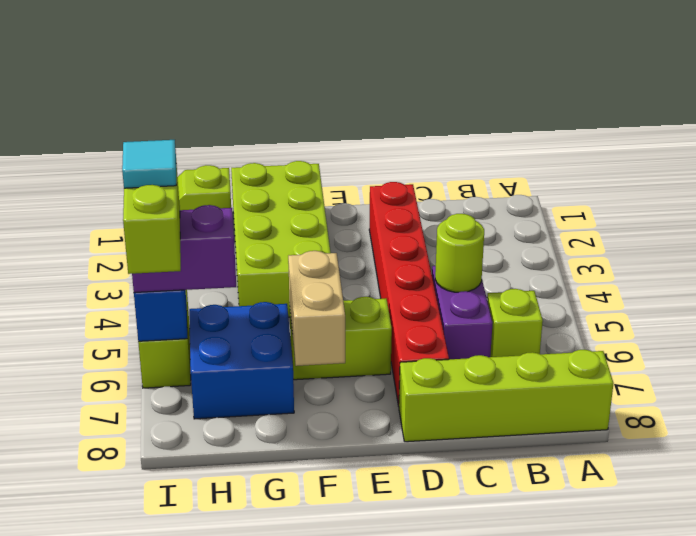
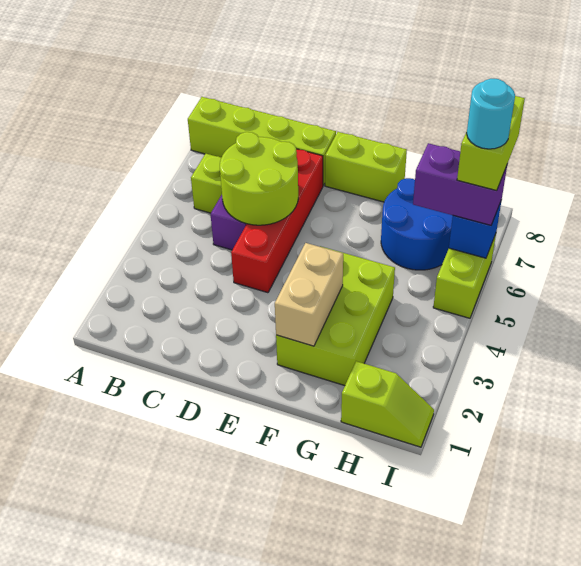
lime round brick C5 level 2 -> lime round brick C5:D6 level 2
red brick D2:D7 level 1 -> red brick D4:D7 level 1
lime brick E6:F6 level 1 -> lime brick E8:F8 level 1
lime brick F1:G4 level 1 -> lime brick F2:G4 level 1
tan brick F6:F7 level 2 -> tan brick F2:F3 level 2
blue brick G6:H7 level 1 -> blue round brick G6:H7 level 1
cyan tile I6 level 5 -> cyan round brick I6 level 5

